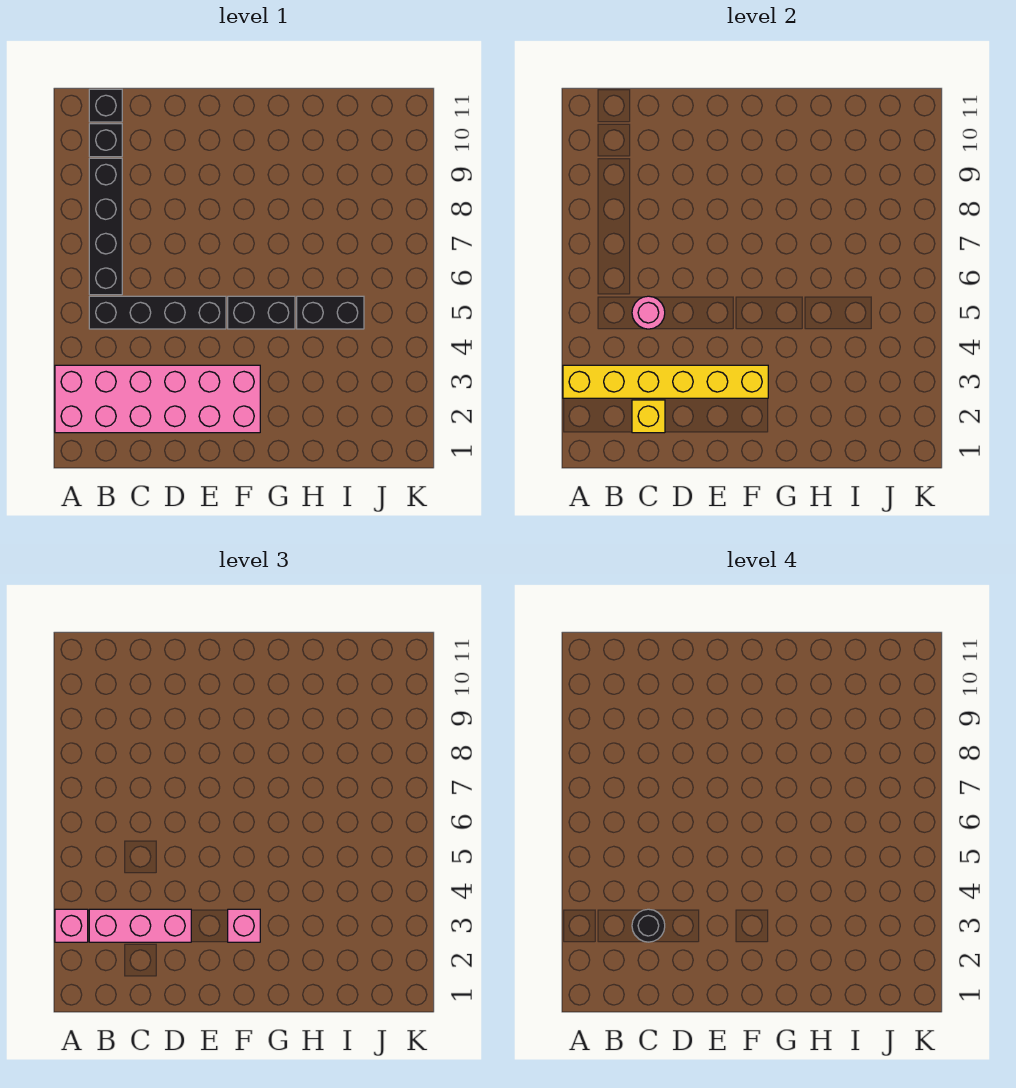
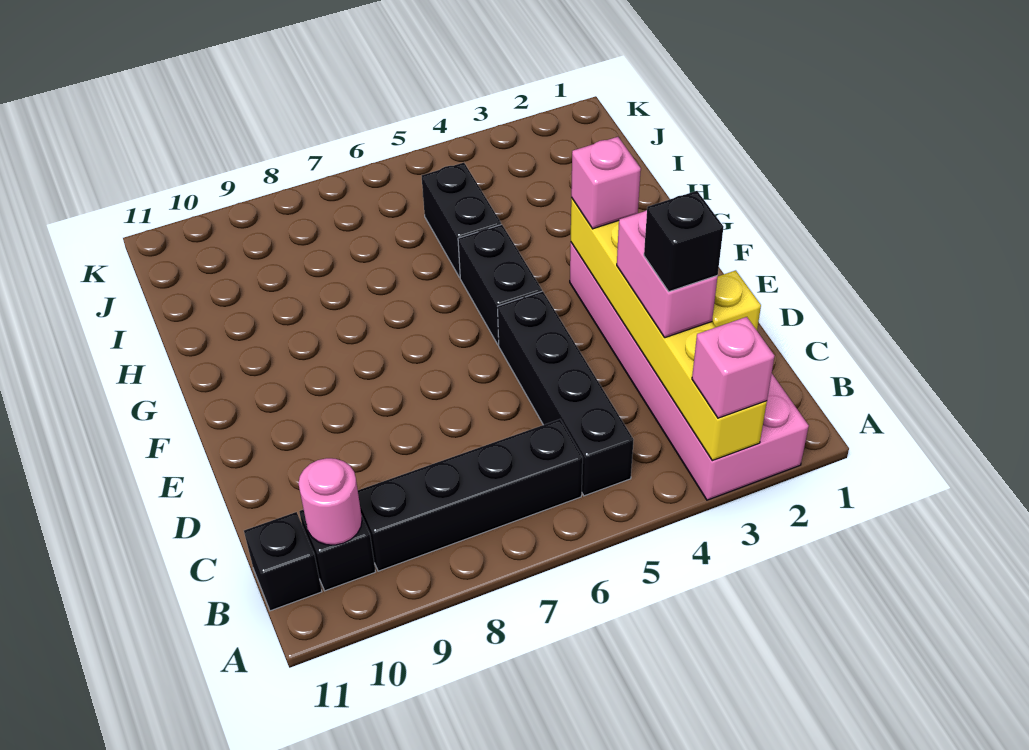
pink brick B3:D3 level 3 -> pink brick C3:D3 level 3
black round brick C3 level 4 -> black brick C3 level 4
pink round brick C5 level 2 -> pink round brick B10 level 2

